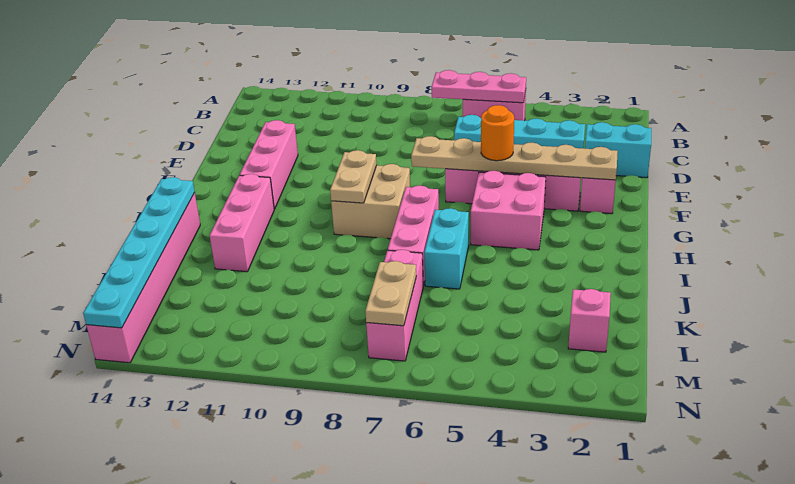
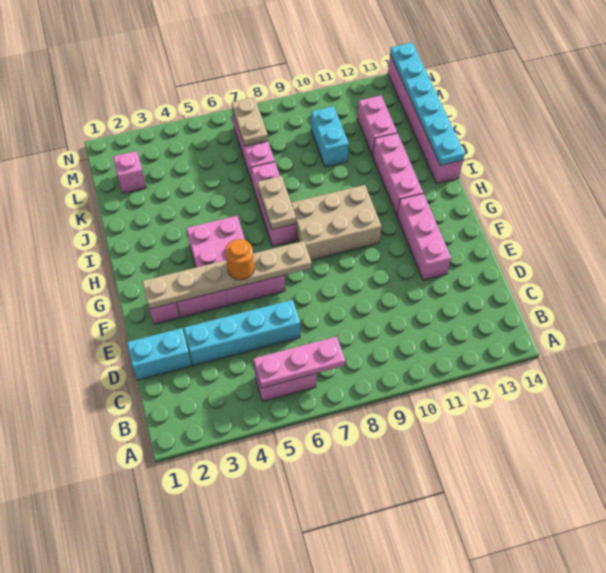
tan brick G8:H9 level 1 -> tan brick G8:H10 level 1
tan plate G9:H9 level 2 -> tan plate H7:I7 level 2
cyan brick I6:J6 level 1 -> cyan brick K10:L10 level 1
none -> pink brick K12:L12 level 1

